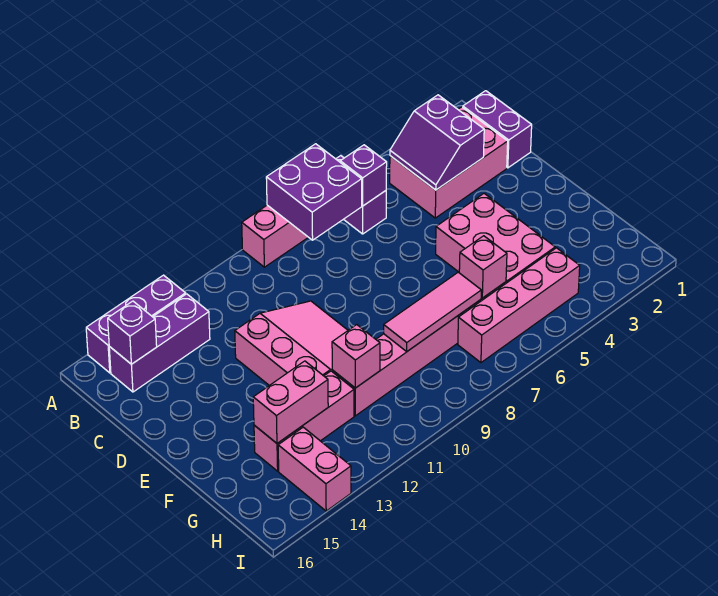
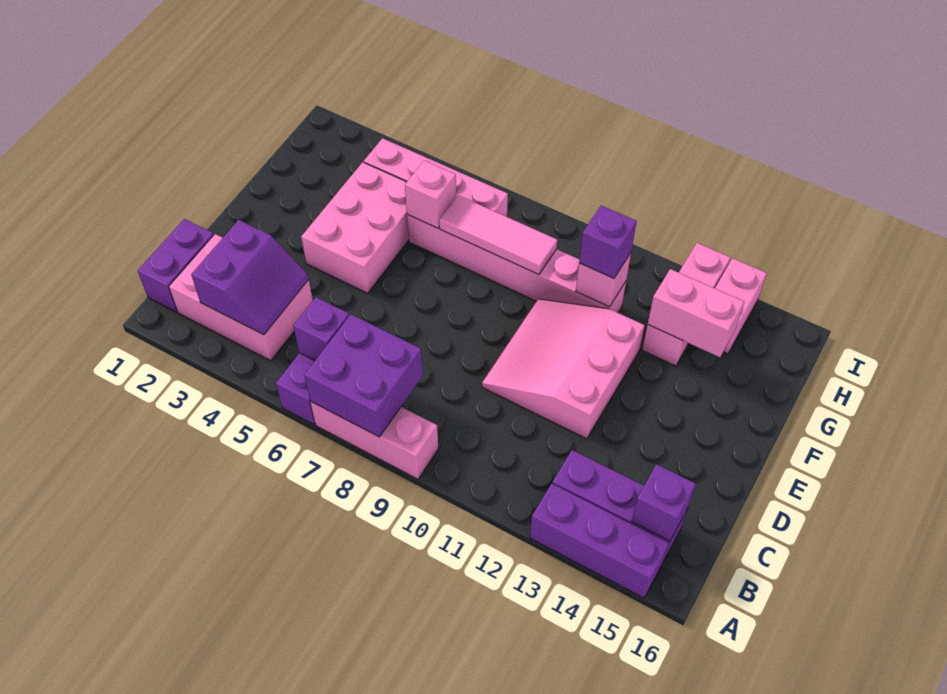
none -> purple brick G11 level 3
pink brick G12:G14 level 1 -> pink brick G13:I13 level 1

